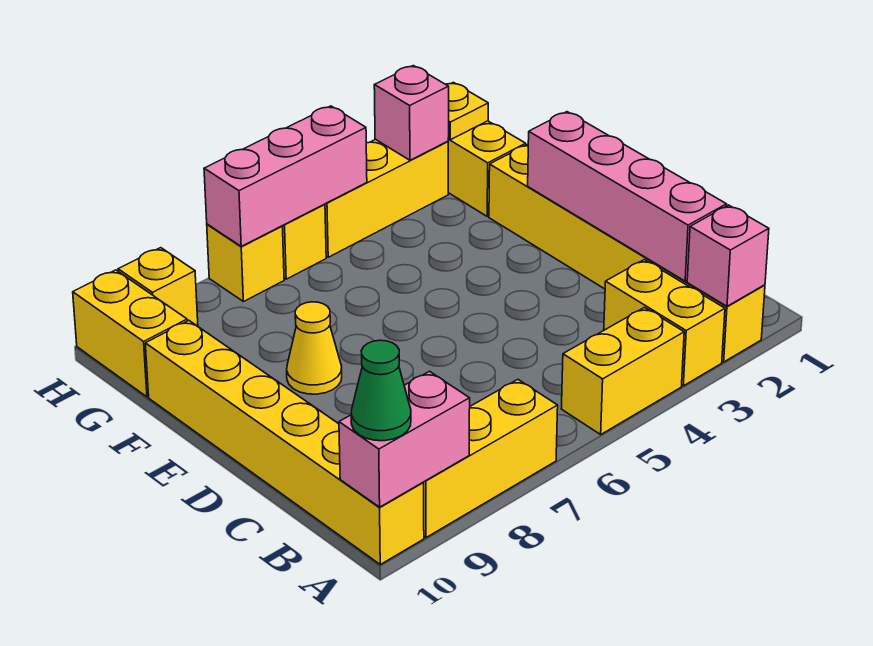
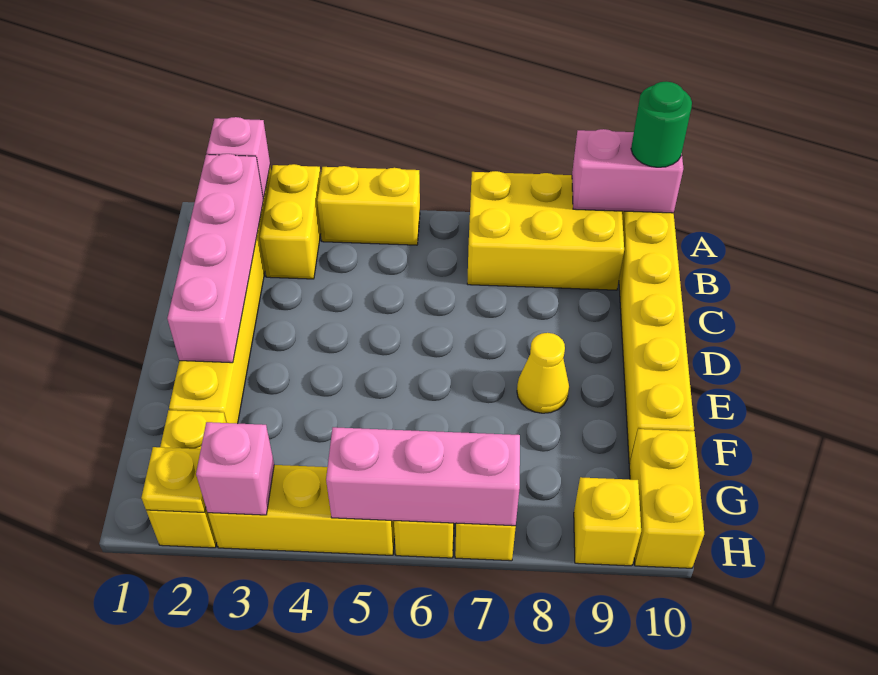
yellow brick A7:A9 level 1 -> yellow brick A7:B9 level 1
green cone A10 level 3 -> green round brick A10 level 3

